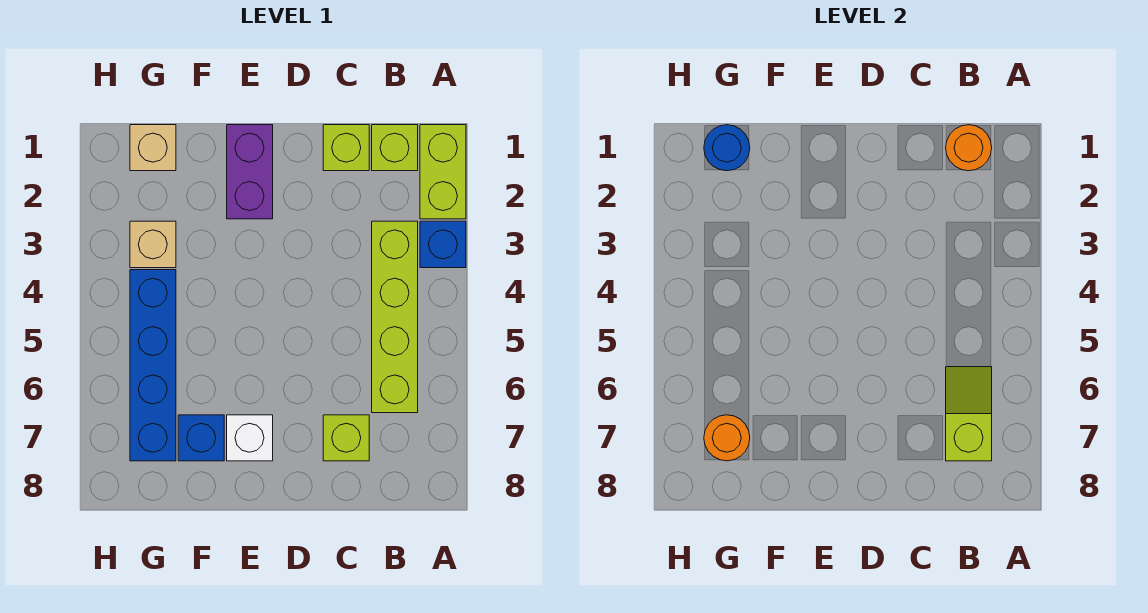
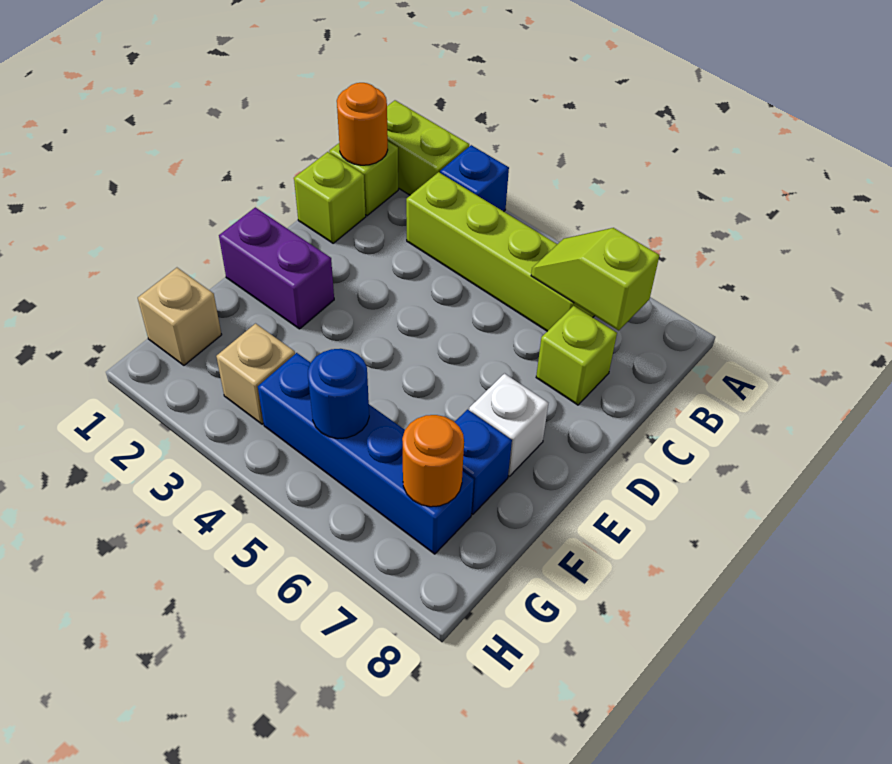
blue round brick G1 level 2 -> blue round brick G5 level 2

